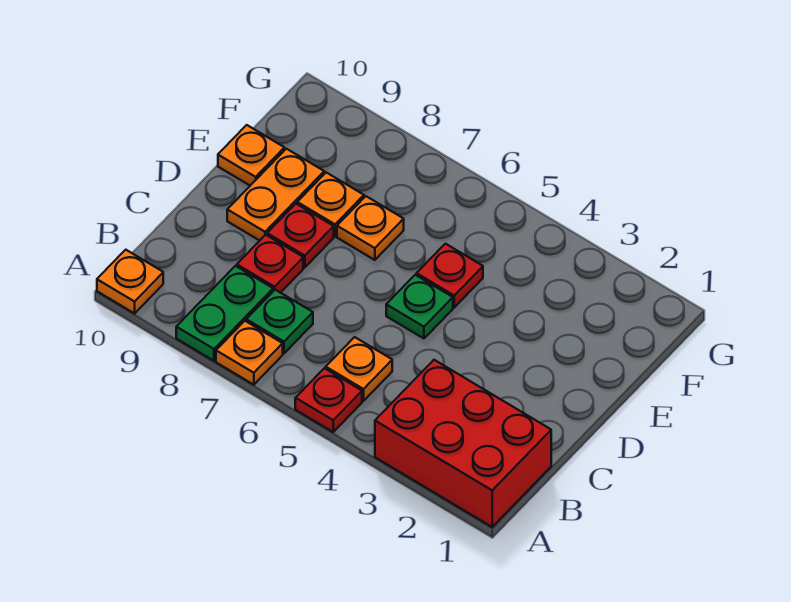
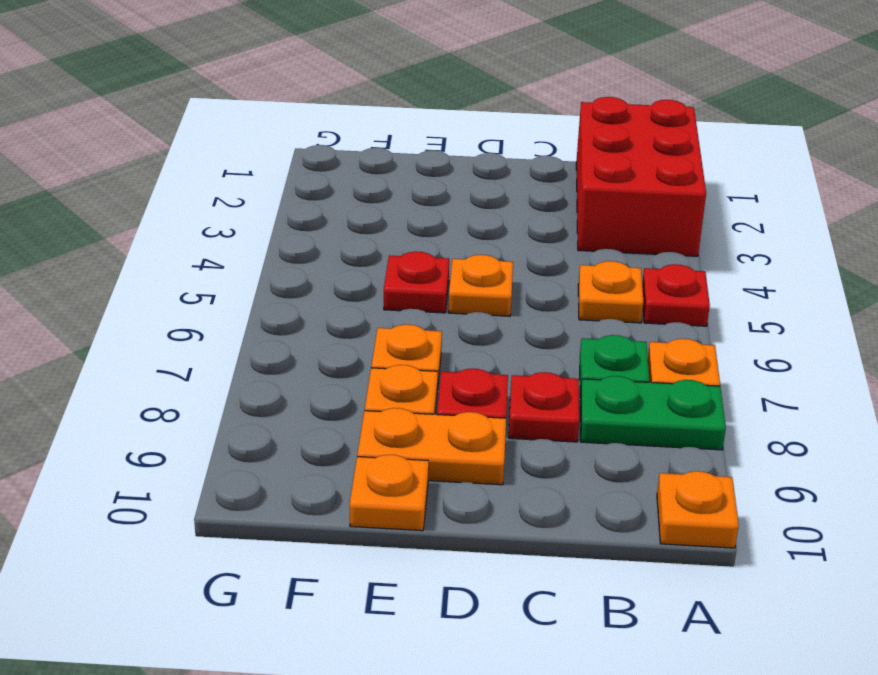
green plate D5 level 1 -> orange plate D5 level 1

